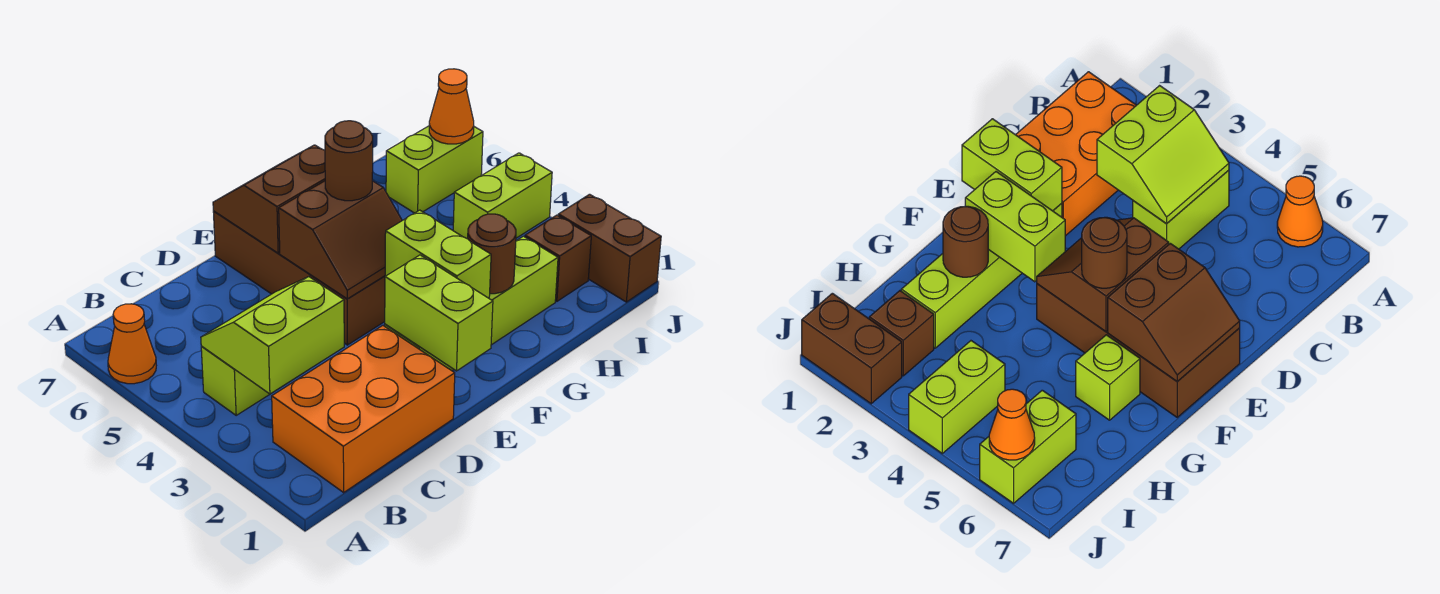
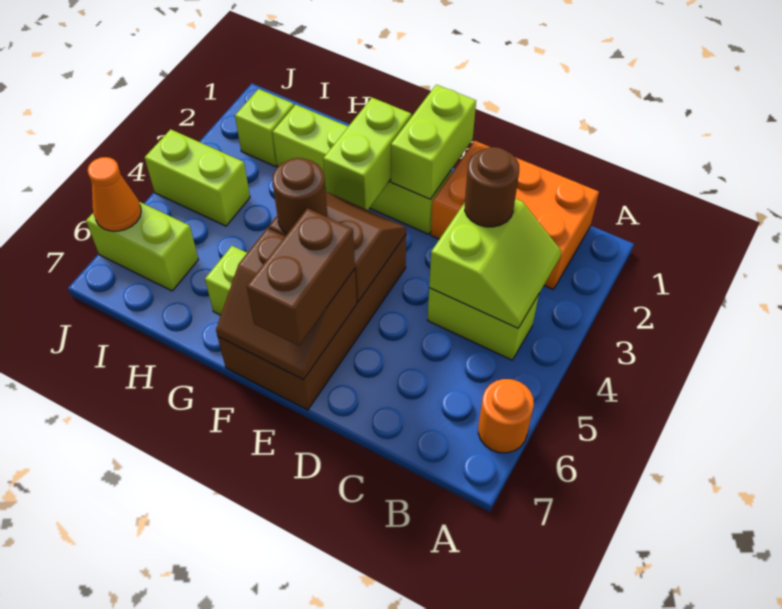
orange cone A6 level 1 -> orange round brick A6 level 1
lime slope B3:C4 level 2 top 3 -> lime slope B3:C4 level 2 top C
brown round brick G2 level 2 -> brown round brick C3 level 3
brown brick I2 level 1 -> lime brick I2 level 1
brown brick J1:J2 level 1 -> brown brick E6:E7 level 3

